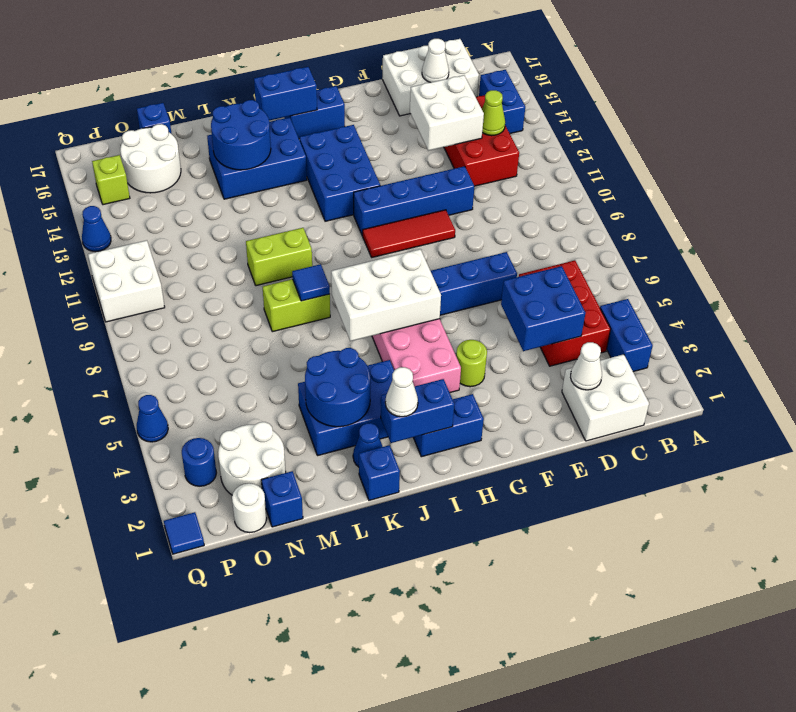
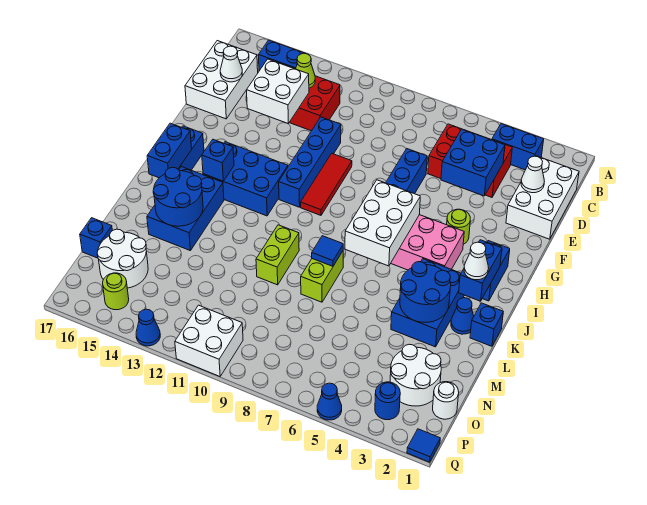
white brick C1:D2 level 1 -> white brick C1:E2 level 1
blue brick N1 level 1 -> blue brick I14 level 2
lime brick P15 level 1 -> lime round brick P15 level 1

